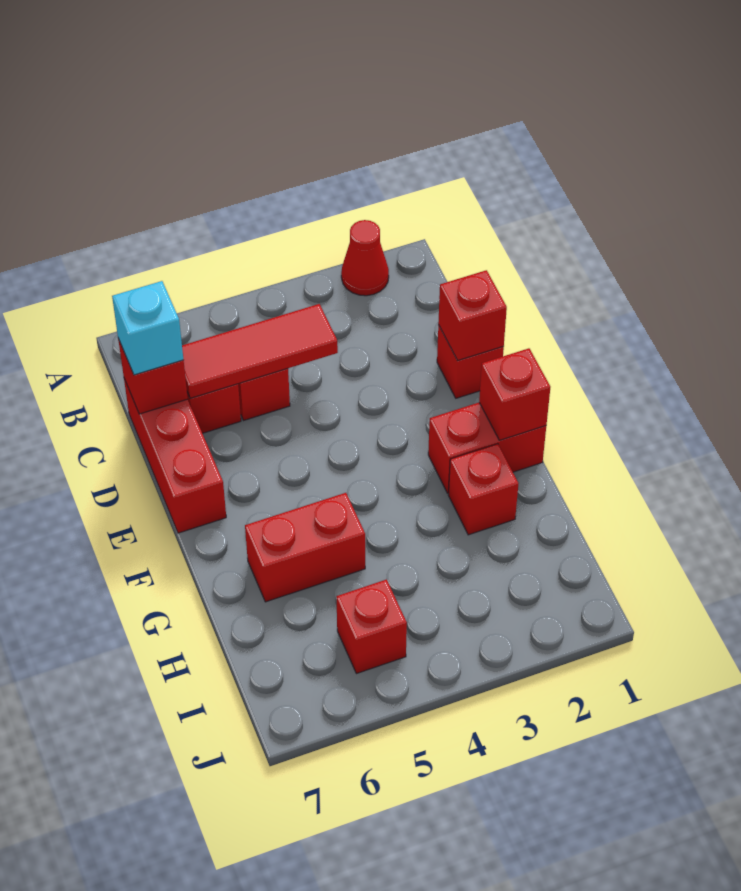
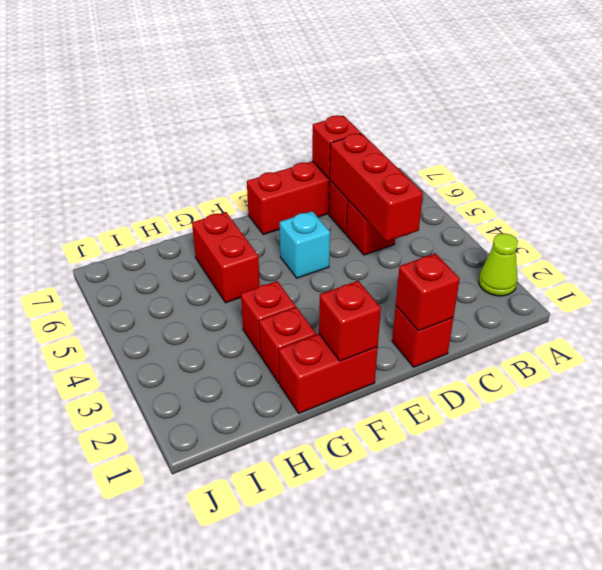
red cone A2 level 1 -> lime cone A2 level 1
red tile C4:C6 level 2 -> red brick C4:C6 level 2
cyan brick C7 level 3 -> cyan brick E5 level 1
red brick F1:F2 level 1 -> red brick F1:G1 level 1
red brick I5 level 1 -> red brick G3 level 1

